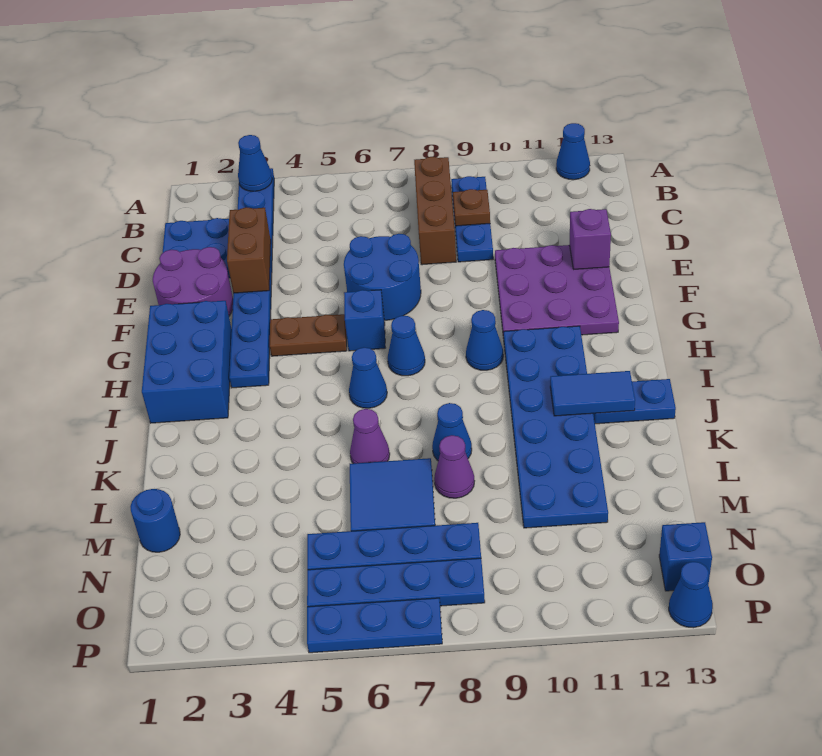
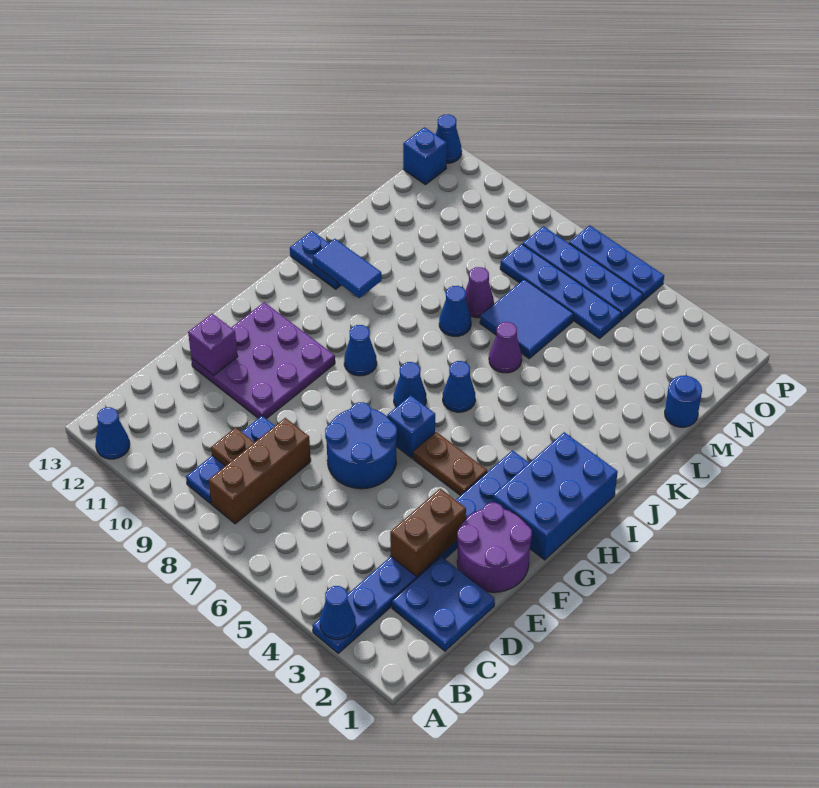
blue plate H10:M11 level 1 -> none

